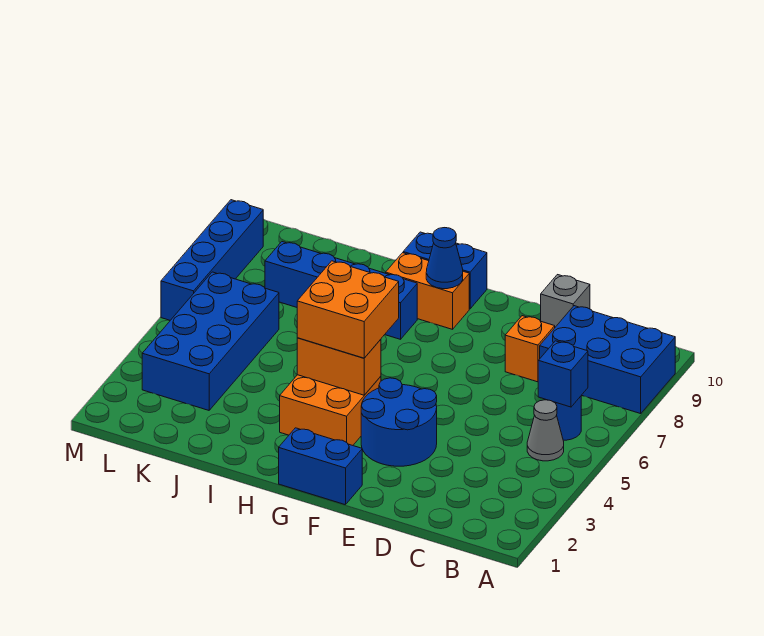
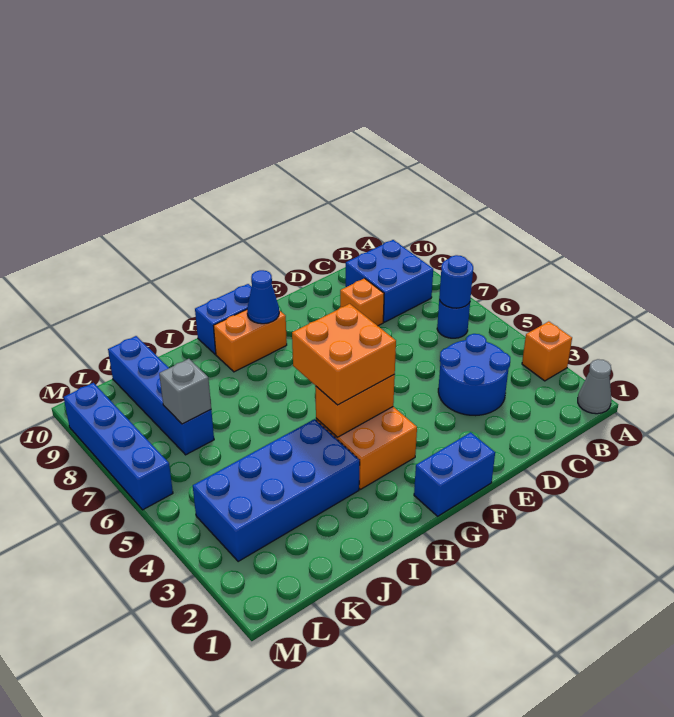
none -> orange brick A3 level 1
blue brick A8:C9 level 1 -> blue brick B8:C9 level 1
grey cone B5 level 1 -> grey cone A1 level 1
blue brick B6 level 2 -> blue round brick B6 level 2
grey brick D10 level 1 -> grey brick K7 level 2
blue round brick E3:F4 level 1 -> blue round brick C3:D4 level 1
blue brick H8:K8 level 1 -> blue brick K7:K10 level 1
blue brick K3:L6 level 1 -> blue brick I3:L4 level 1

